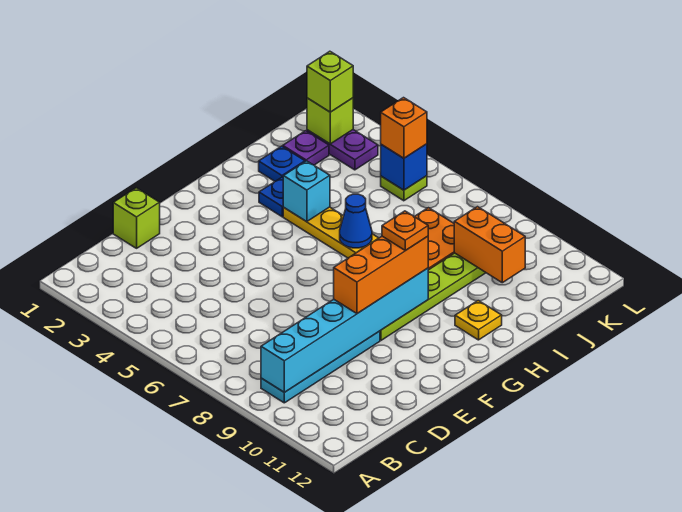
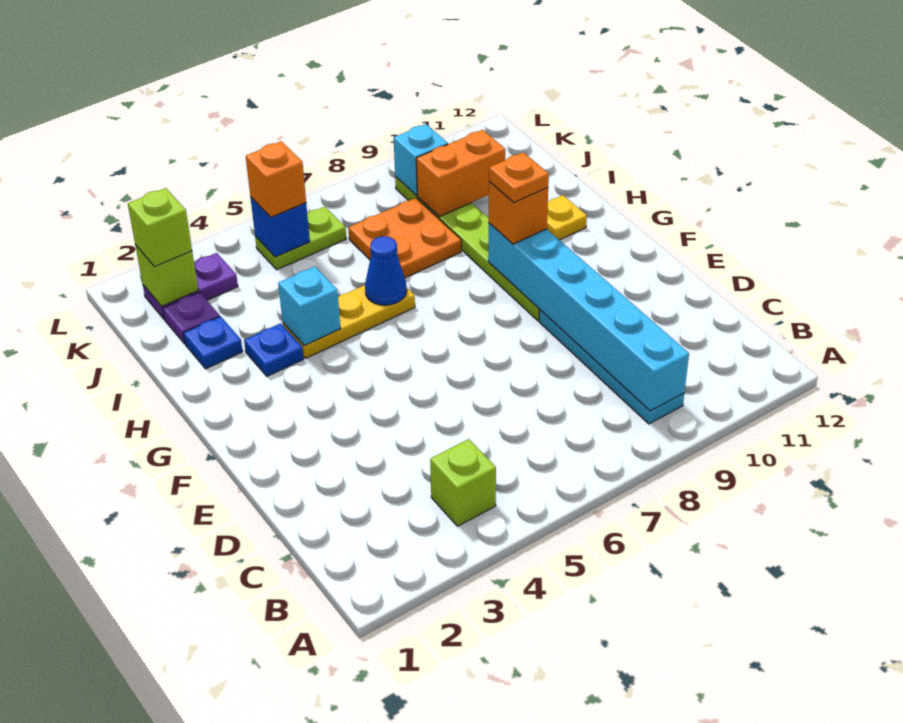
lime brick D1 level 1 -> lime brick B4 level 1
orange brick E9:G9 level 3 -> orange brick G9 level 3
lime plate K5 level 1 -> lime plate K5:K6 level 1
none -> cyan brick K9 level 2

